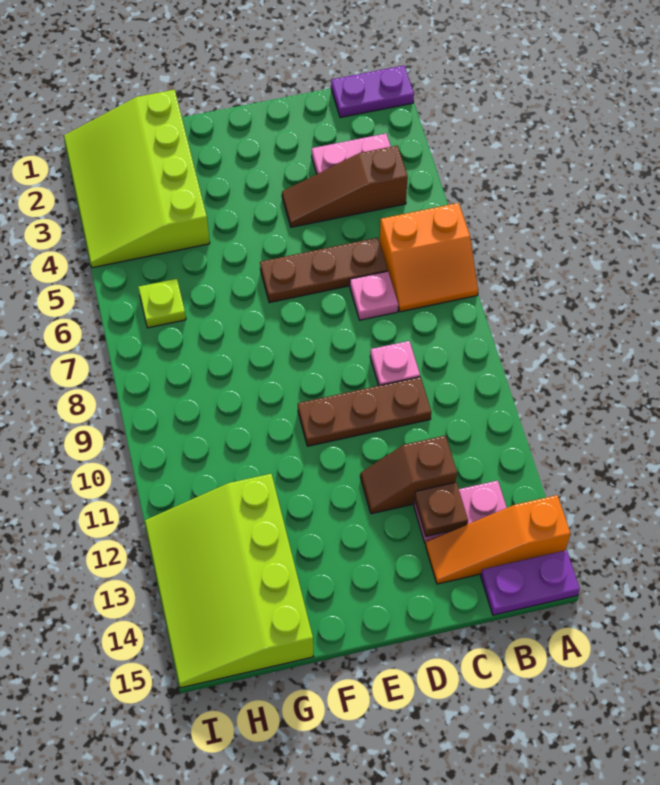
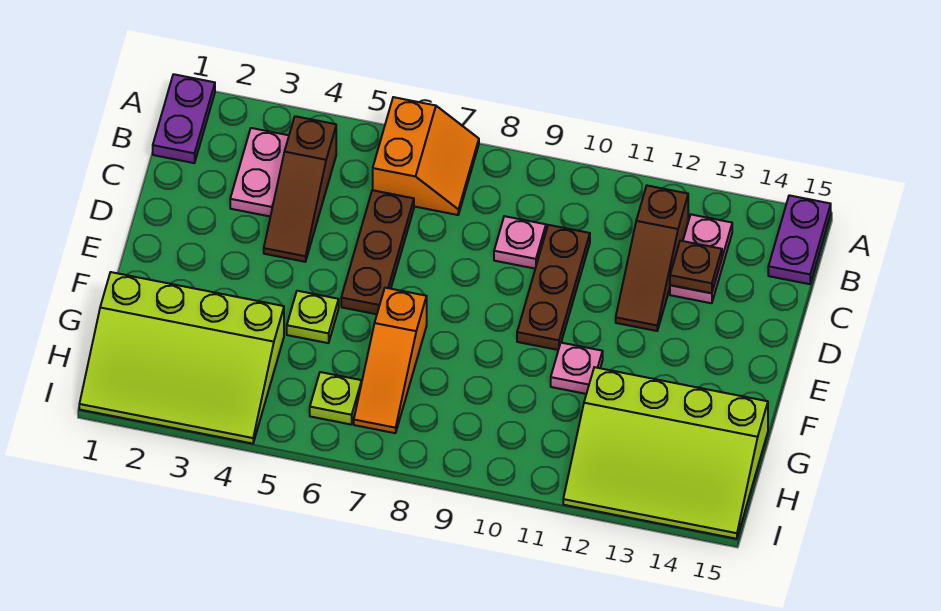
orange slope A14:C14 level 1 top A -> orange slope F7:H7 level 1 top F
pink plate C7 level 1 -> pink plate F11 level 1
brown slope C12:D12 level 1 top C -> brown slope B12:D12 level 1 top B
none -> lime plate F5 level 1

